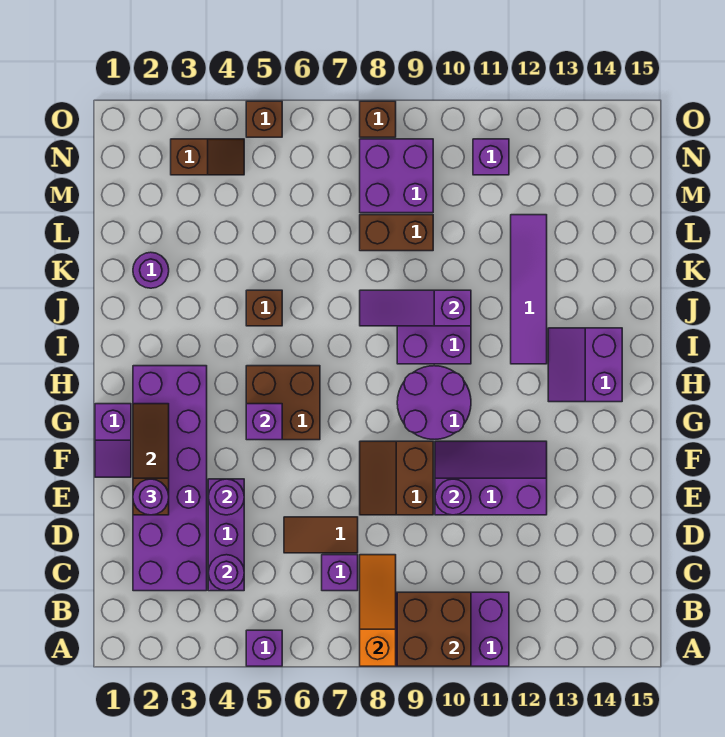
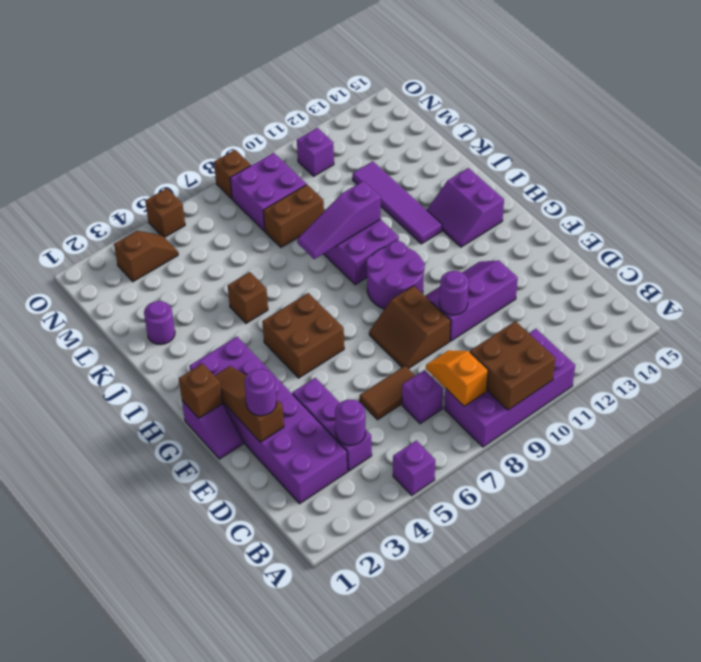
orange slope A8:C8 level 2 top A -> orange slope B8:C8 level 2 top B
purple round brick E4 level 2 -> none
none -> brown brick G1 level 2
purple brick G5 level 2 -> none

